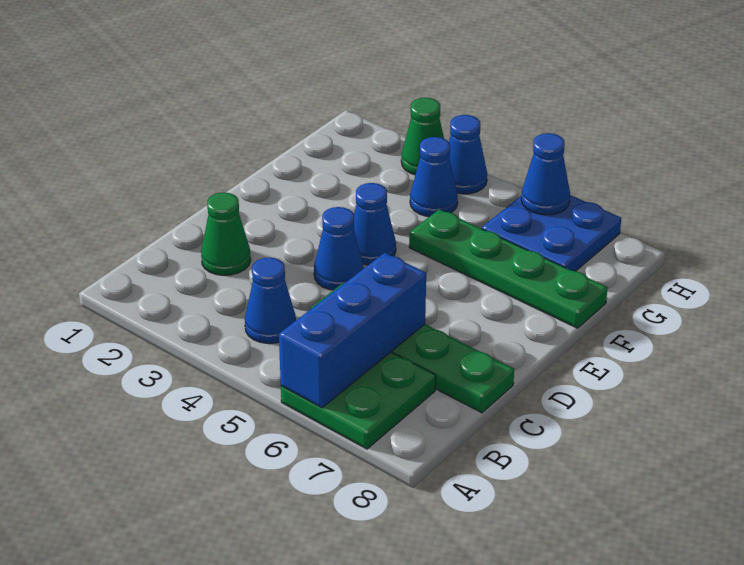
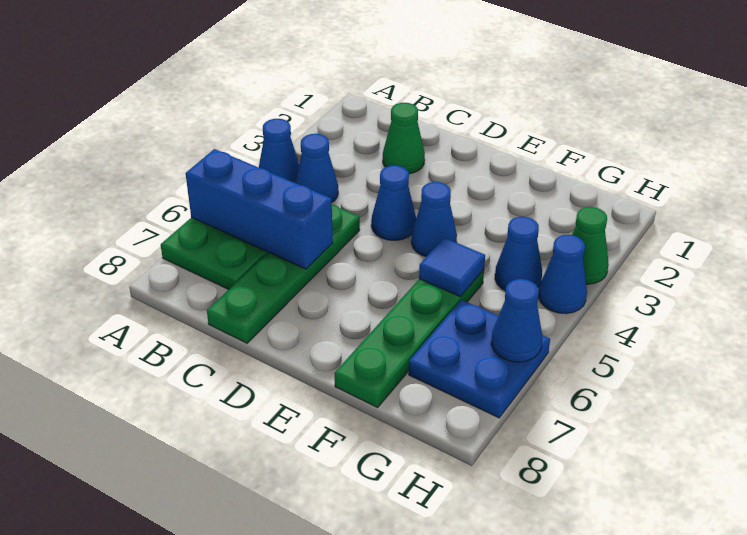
none -> blue cone A4 level 1
none -> blue tile F5 level 2

